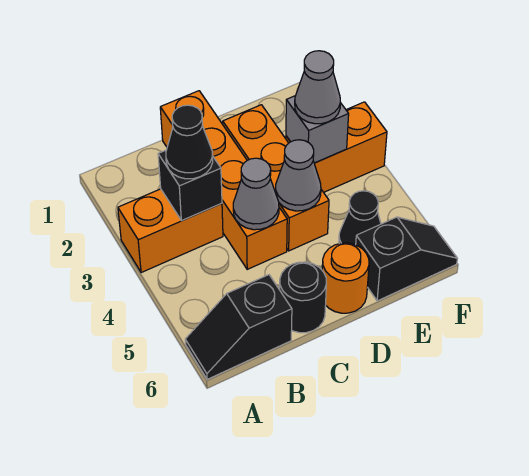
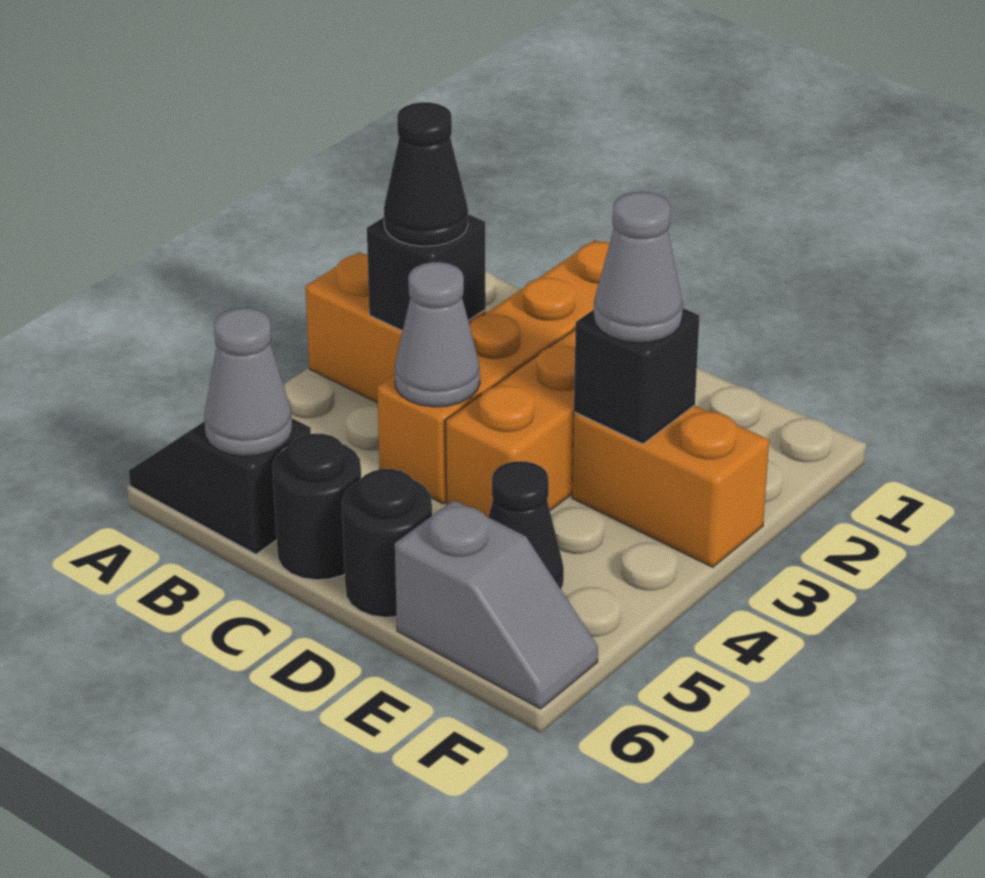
grey cone D4 level 2 -> grey cone B6 level 2
orange round brick D6 level 1 -> black round brick D6 level 1
grey brick E3 level 2 -> black brick E3 level 2
black slope E6:F6 level 1 top E -> grey slope E6:F6 level 1 top E

